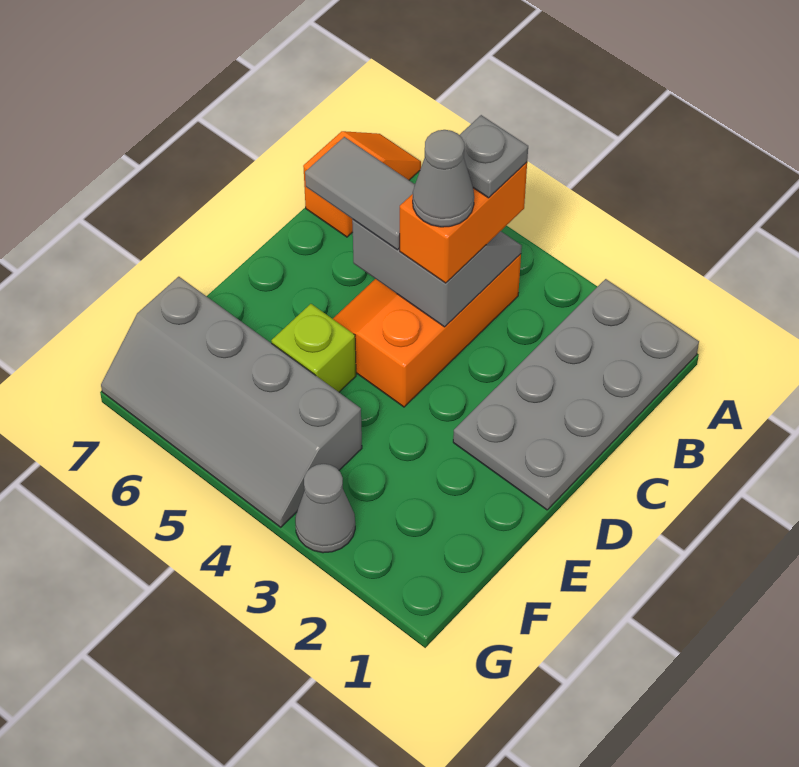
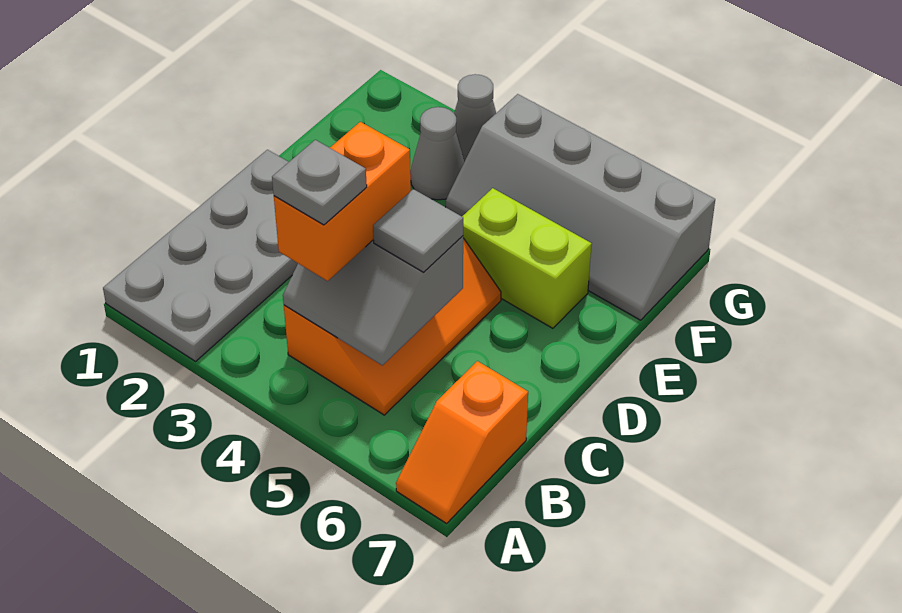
grey cone C4 level 4 -> grey cone F3 level 1
grey tile C5:C6 level 3 -> grey tile C5 level 3
lime brick E5 level 1 -> lime brick E5:E6 level 1
grey slope F4:G7 level 1 top F -> grey slope F4:G7 level 1 top G

